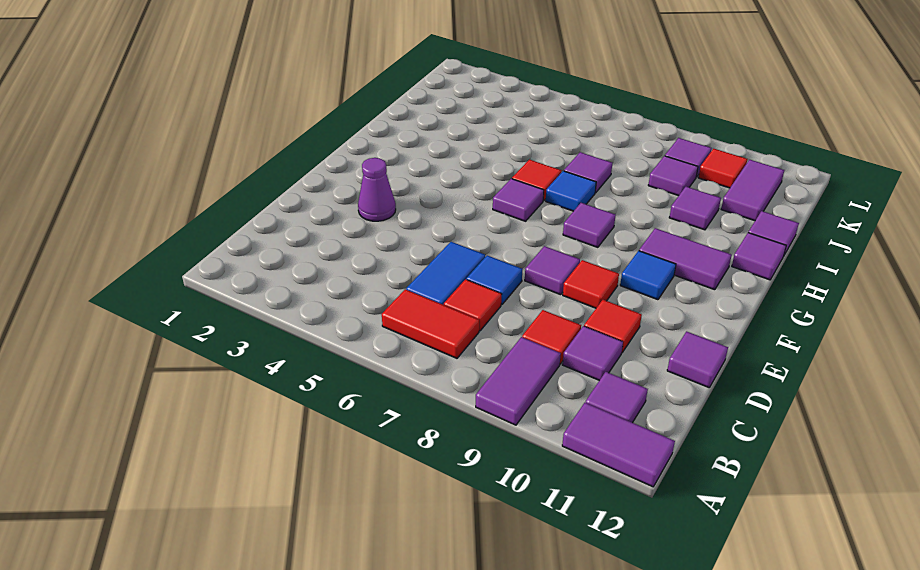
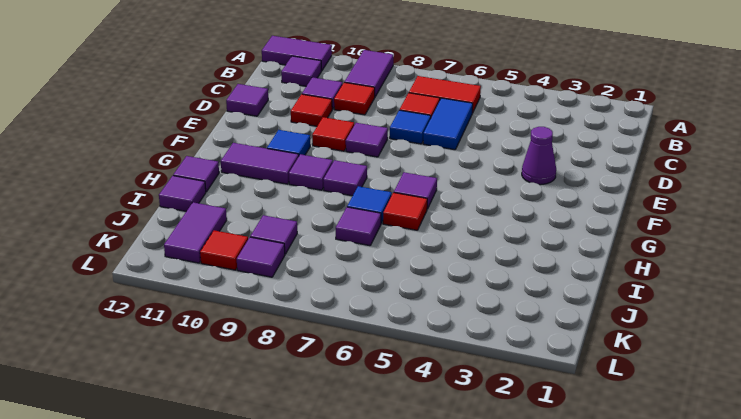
purple tile I10 level 1 -> purple tile G9 level 1

